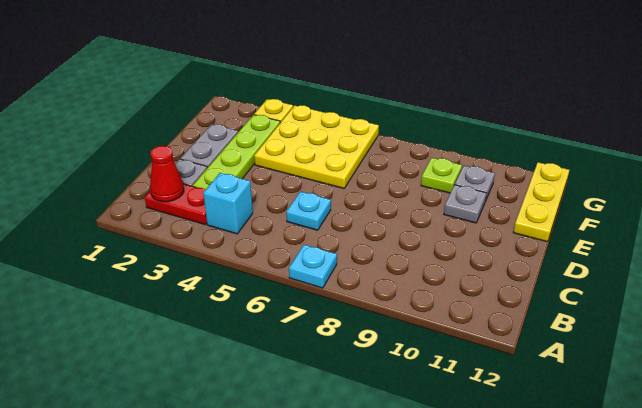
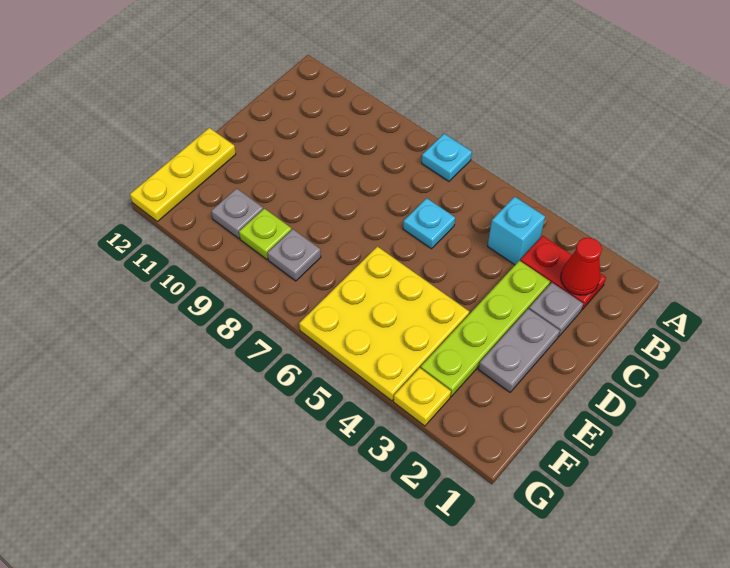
grey plate E10 level 1 -> grey plate F8 level 1

